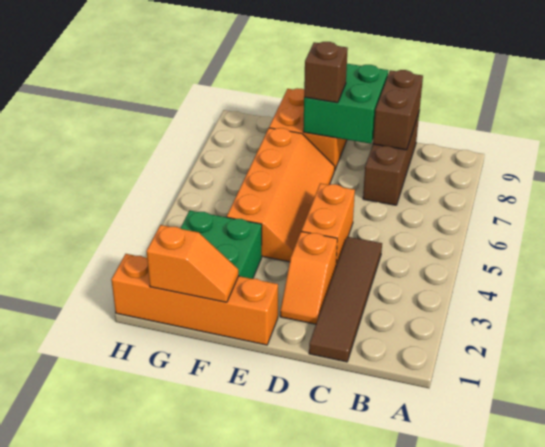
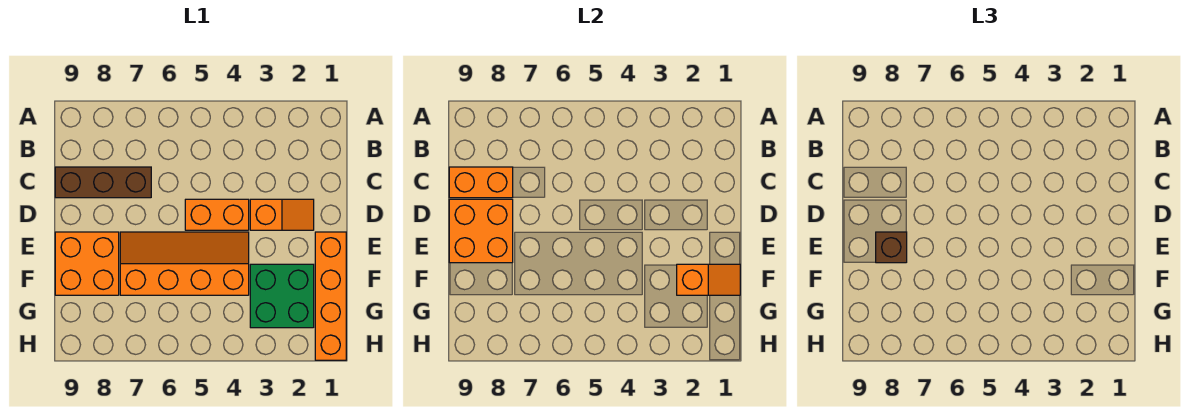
brown tile C1:C4 level 1 -> none
brown brick C8:C9 level 2 -> orange brick C8:C9 level 2
green brick D8:E9 level 2 -> orange brick D8:E9 level 2
orange slope F1:G1 level 2 top G -> orange slope F1:F2 level 2 top 2

